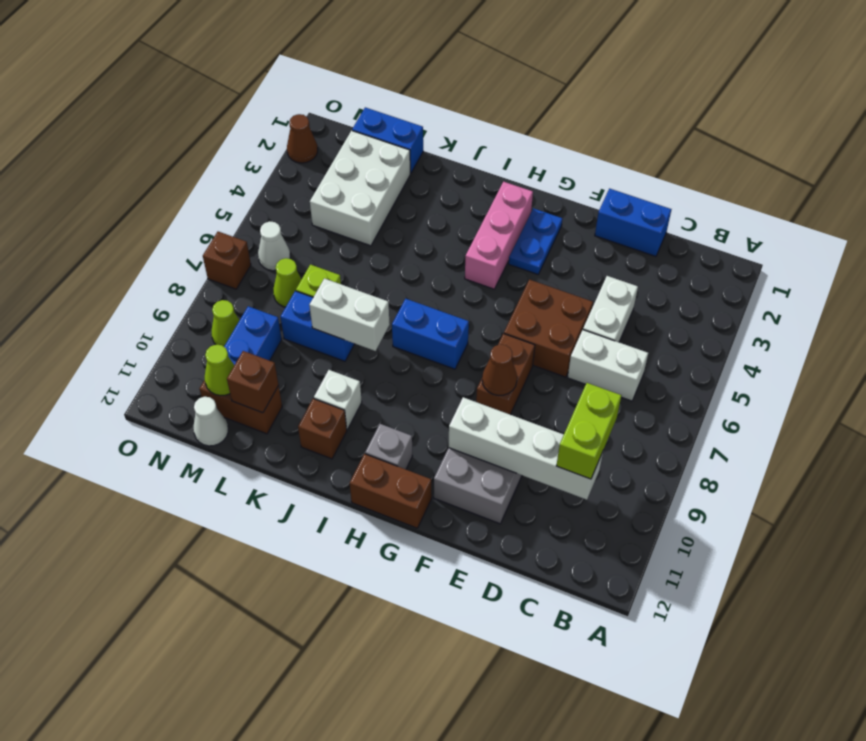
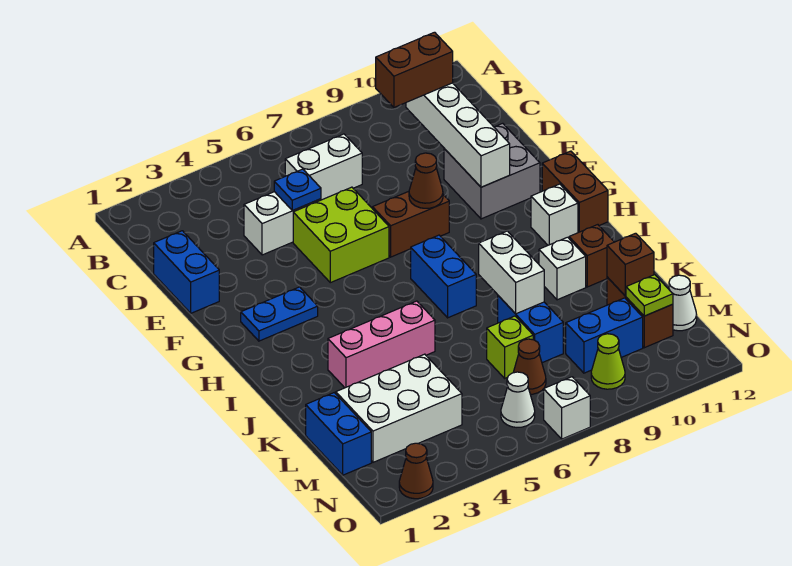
white brick C6:D6 level 1 -> white brick C6:C7 level 1
lime brick C9:C10 level 3 -> brown brick C9:C10 level 3
none -> blue plate D5 level 2
brown brick E5:F6 level 1 -> lime brick E5:F6 level 1
pink brick H2:H4 level 1 -> pink brick J3:J5 level 1
grey brick H11 level 1 -> white brick H11 level 1
lime cone M7 level 1 -> brown cone M7 level 1
lime cone M11 level 2 -> lime plate M11 level 2
brown brick O7 level 1 -> white brick O7 level 1

